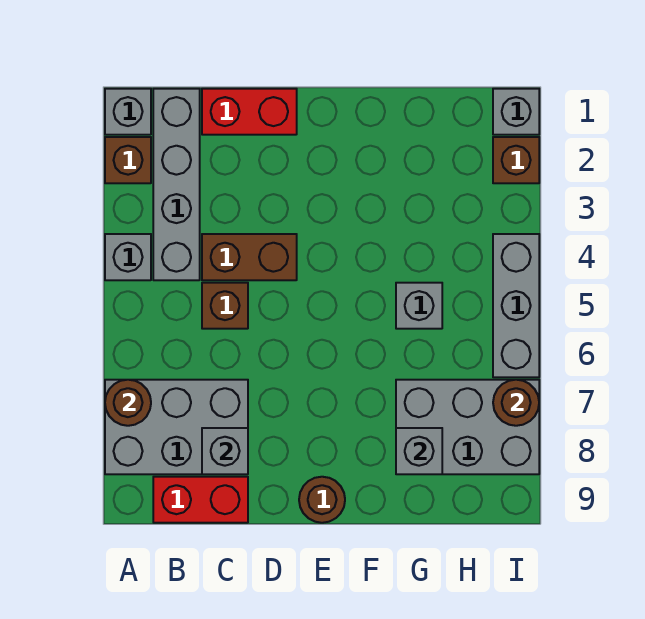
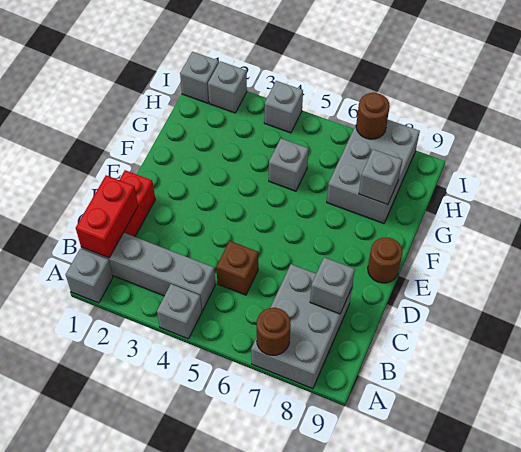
brown brick A2 level 1 -> none
red brick B9:C9 level 1 -> red brick B1:C1 level 2
brown brick C4:D4 level 1 -> none
brown brick I2 level 1 -> grey brick I2 level 1
grey brick I4:I6 level 1 -> grey brick I4 level 1

